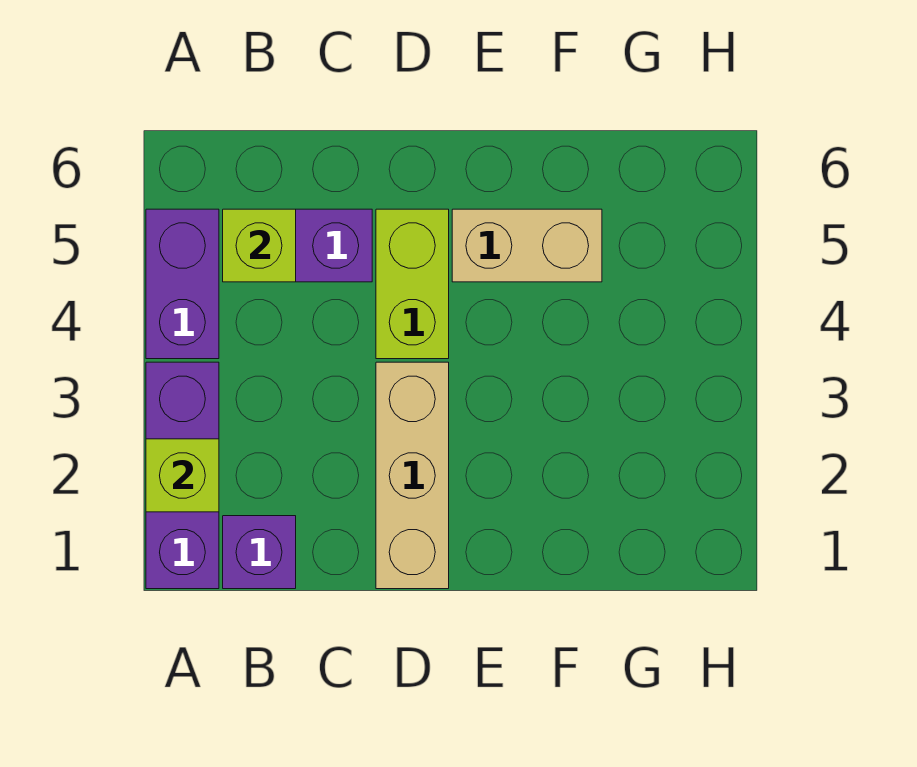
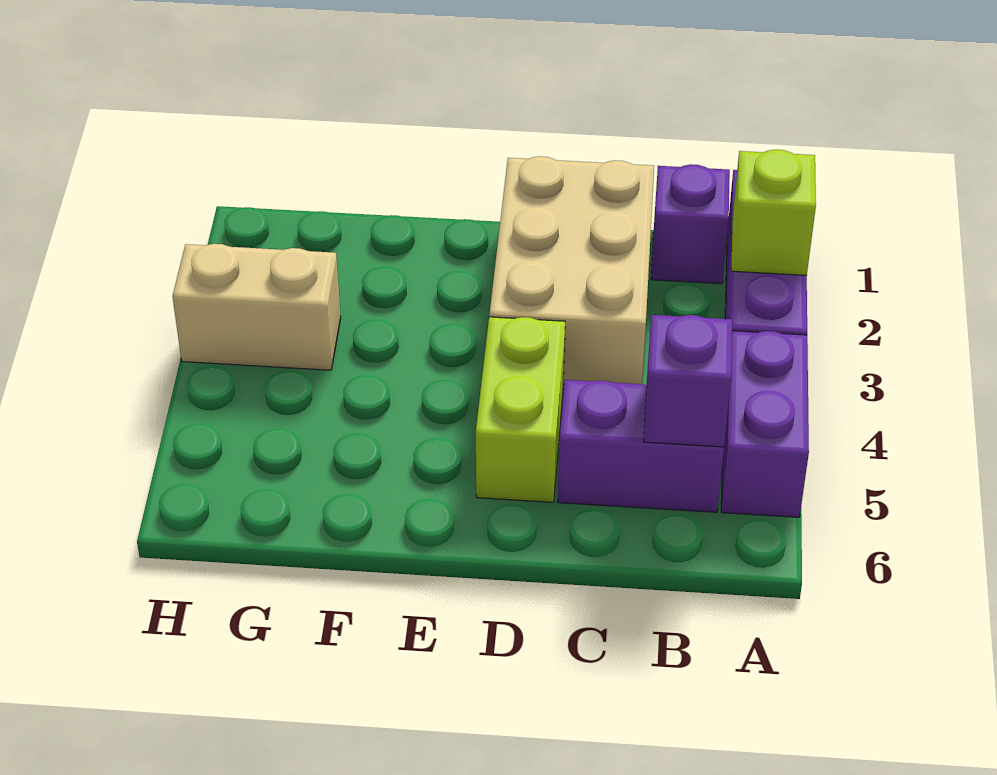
lime brick B5 level 2 -> purple brick B5 level 2
tan brick D1:D3 level 1 -> tan brick C1:D3 level 1
tan brick E5:F5 level 1 -> tan brick G3:H3 level 1

